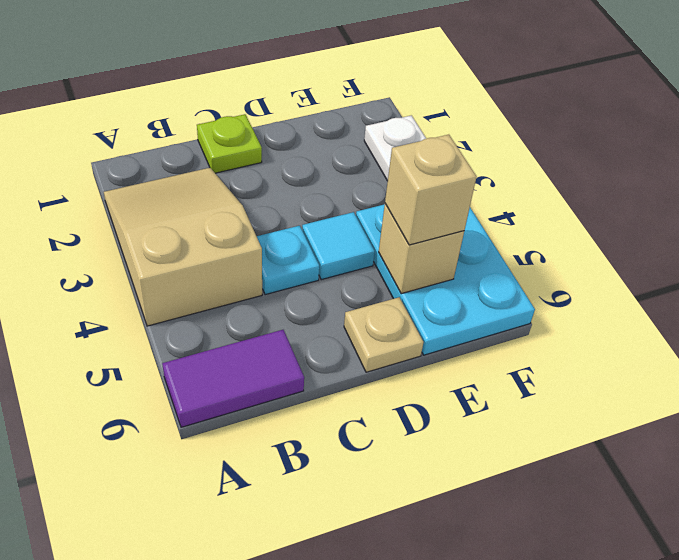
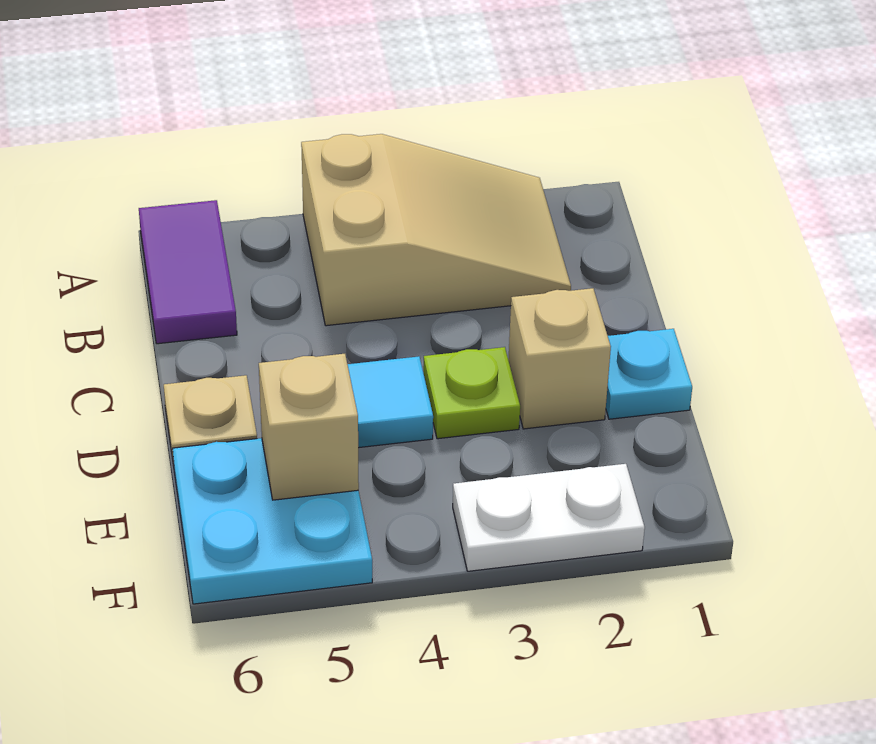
lime plate C1 level 1 -> lime plate D3 level 1
cyan plate C4 level 1 -> cyan plate D1 level 1
cyan plate E4:F6 level 1 -> cyan plate E5:F6 level 1
tan brick E5 level 3 -> tan brick D2 level 1

